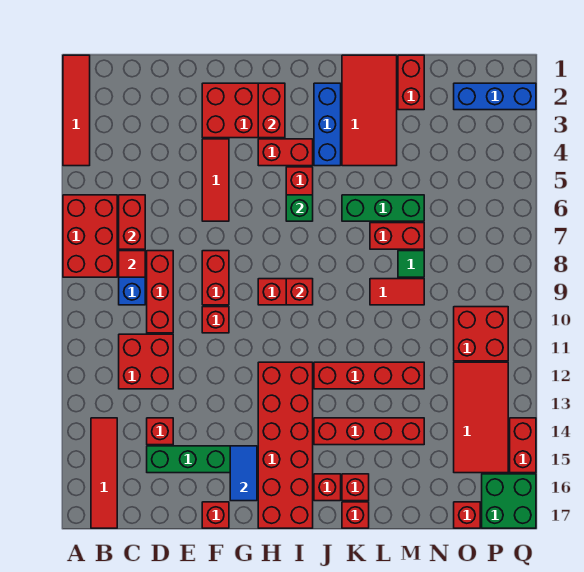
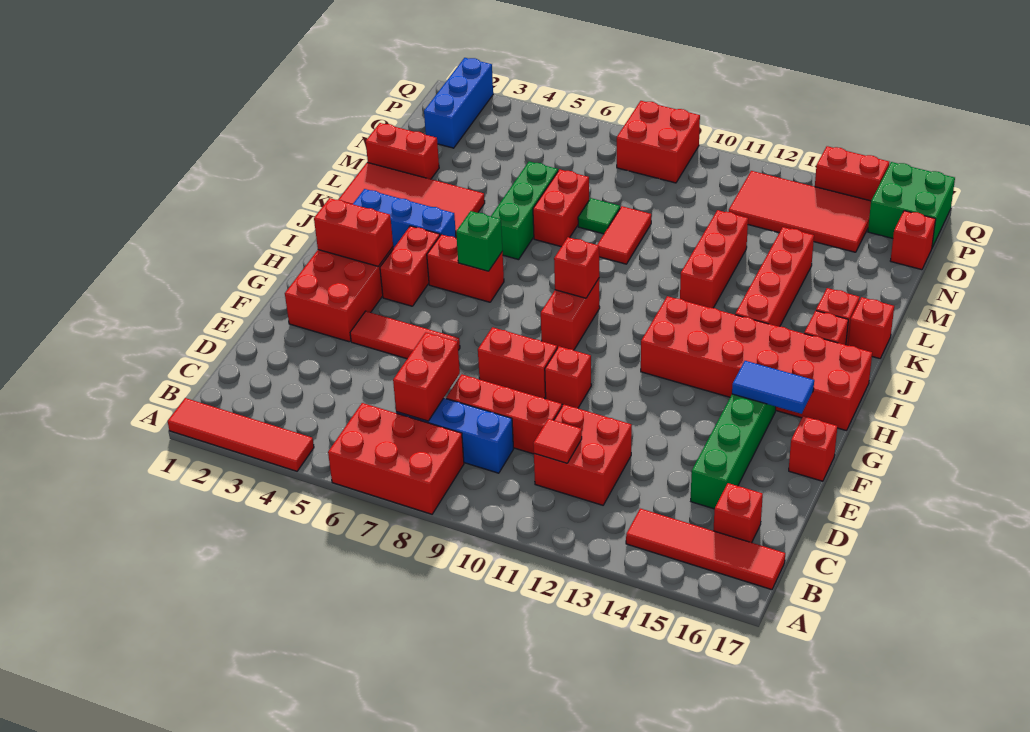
red brick C6:C7 level 2 -> red brick C7:D7 level 2
red tile C8 level 2 -> red tile C11 level 2
red brick D14 level 1 -> red brick C16 level 1
red brick J12:M12 level 1 -> red brick K12:M12 level 1
red brick O10:P11 level 1 -> red brick P8:Q9 level 1

